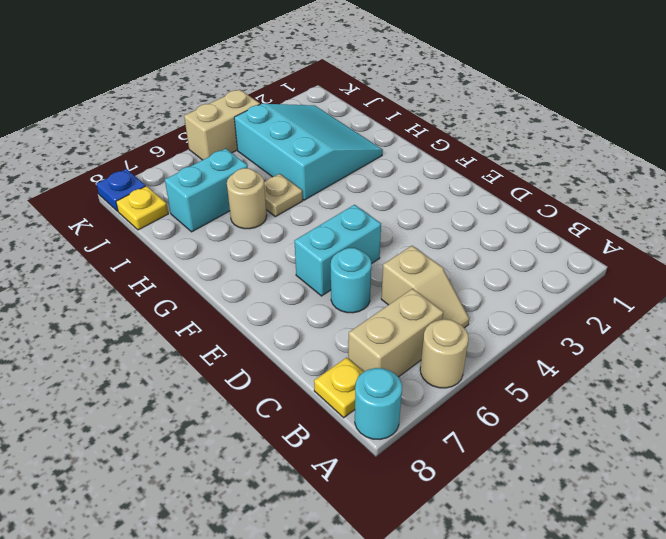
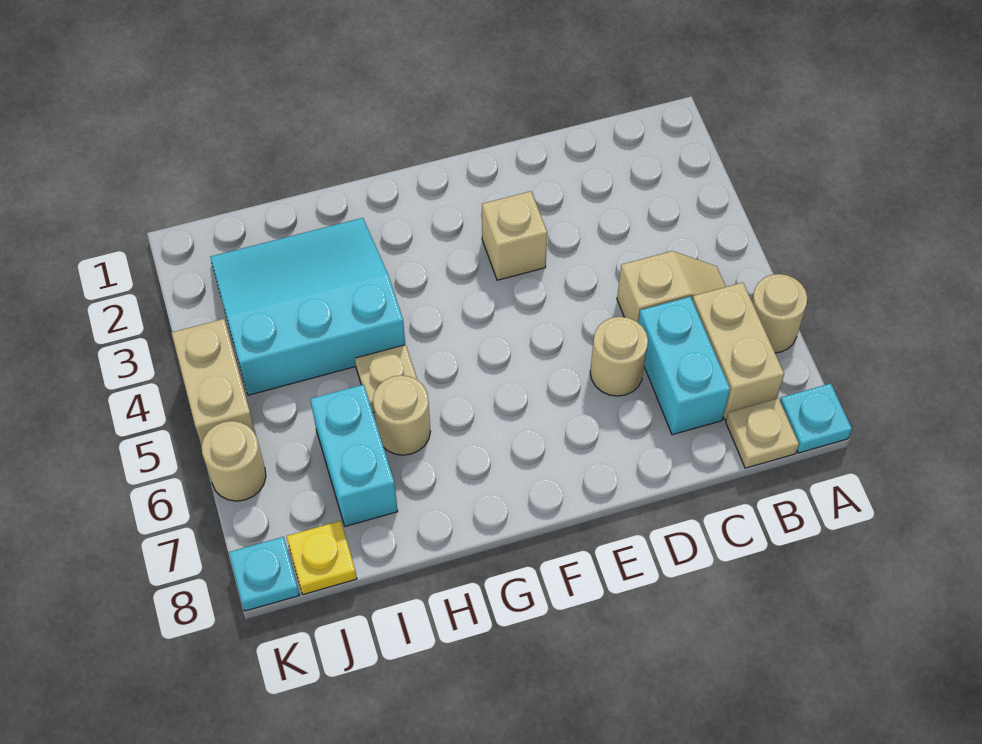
cyan round brick A8 level 1 -> cyan plate A8 level 1
yellow plate B8 level 1 -> tan plate B8 level 1
cyan round brick D6 level 1 -> tan round brick D6 level 1
none -> tan brick E3 level 1
cyan brick E5:E6 level 1 -> cyan brick C6:C7 level 1
none -> tan round brick K6 level 1
blue plate K8 level 1 -> cyan plate K8 level 1

